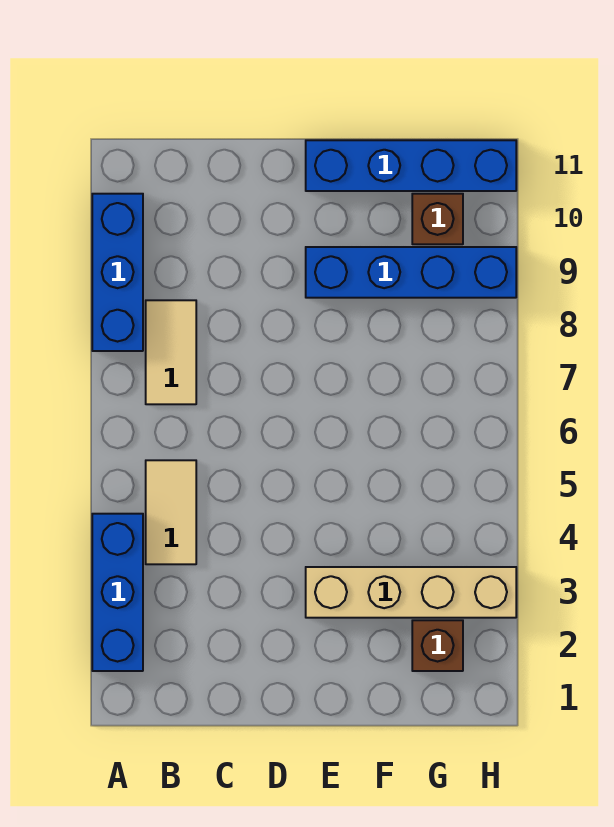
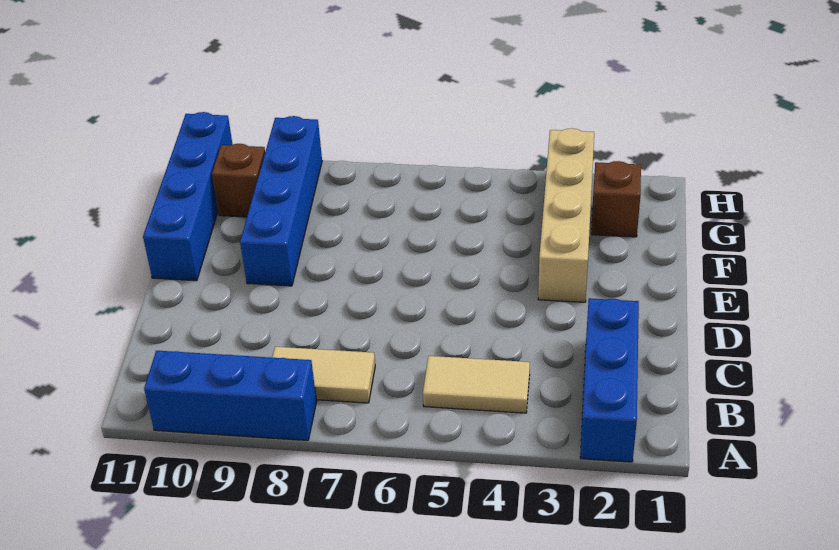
blue brick A2:A4 level 1 -> blue brick A2:C2 level 1

